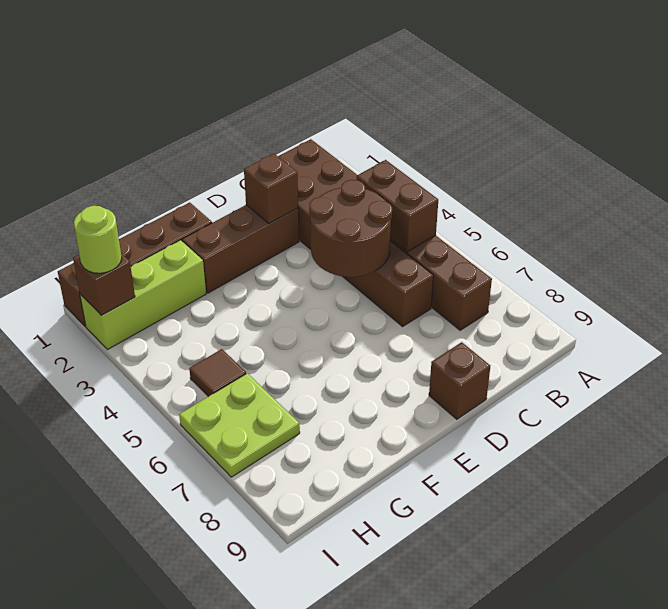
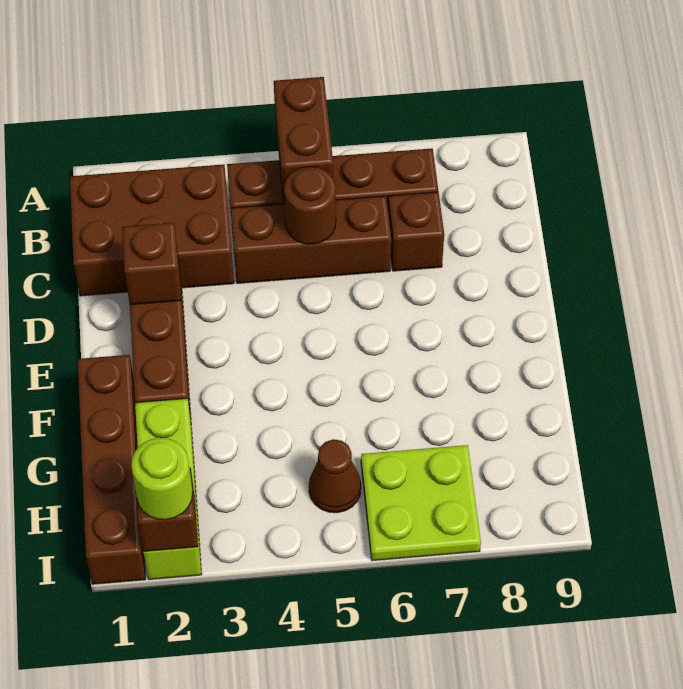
brown brick B4:B5 level 2 -> brown brick A5:B5 level 2
brown round brick C4:D5 level 2 -> brown round brick C5 level 2
brown brick D9 level 1 -> brown brick C7 level 1
brown tile H5 level 1 -> brown cone H5 level 1

